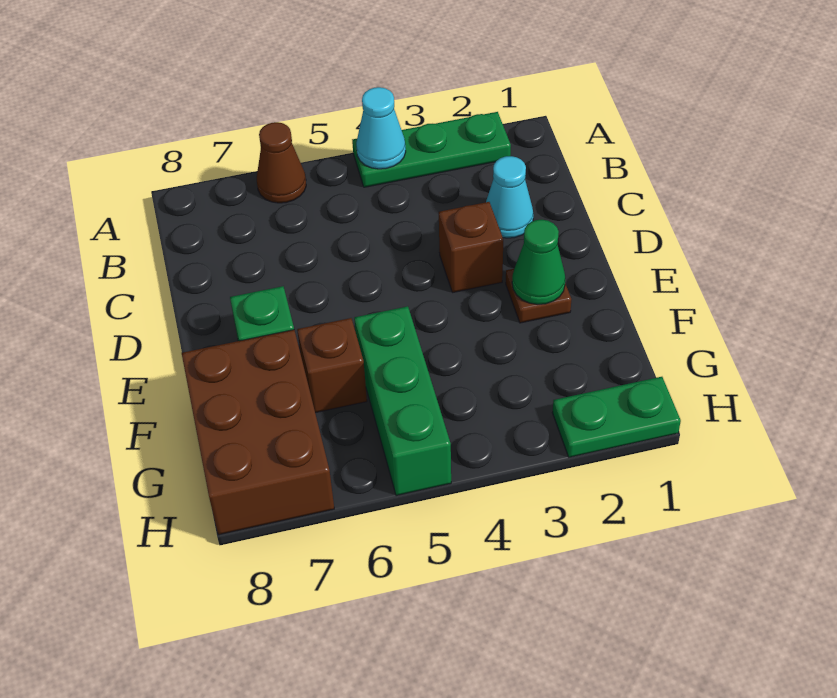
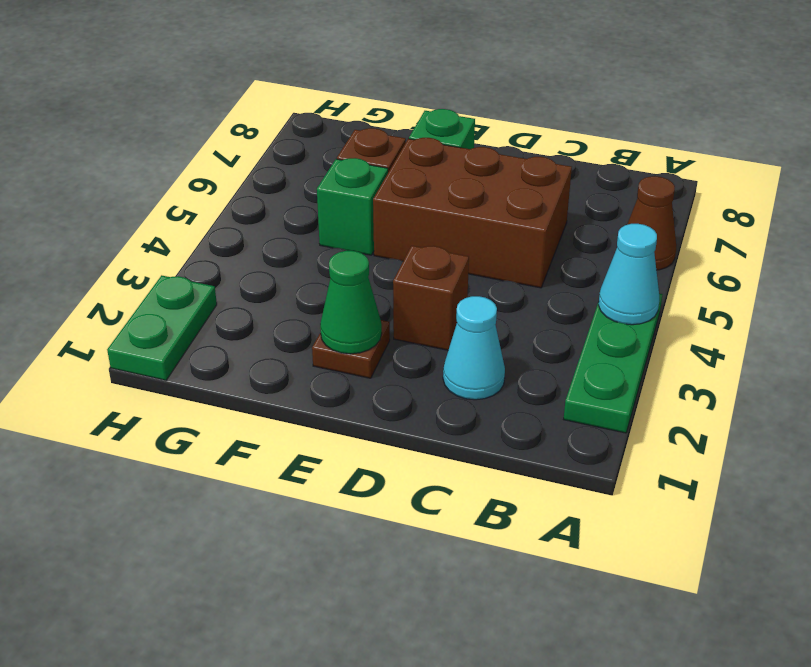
green brick F5:H5 level 1 -> green brick F5 level 1
brown brick F7:H8 level 1 -> brown brick C5:E6 level 1

